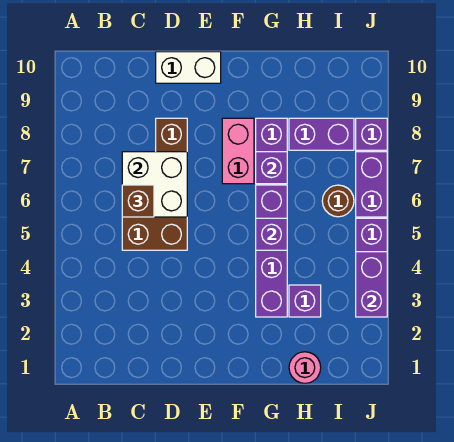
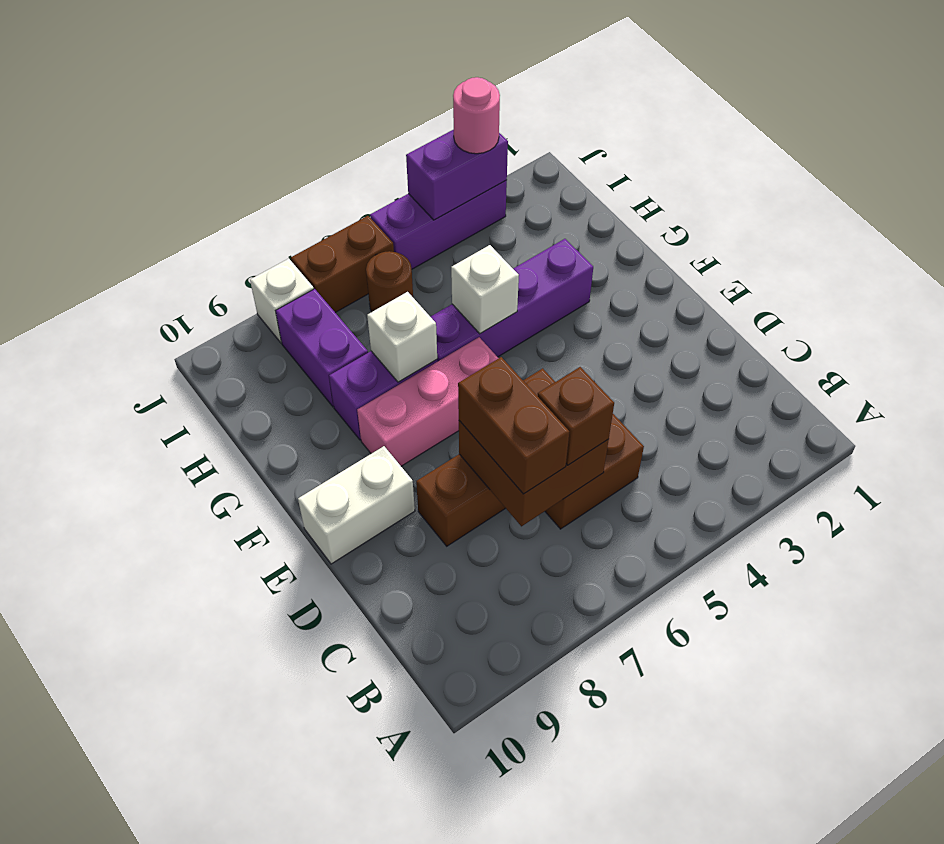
white brick C6:D7 level 2 -> brown brick C6:D7 level 2
none -> brown brick C7:D7 level 3
white brick D10:E10 level 1 -> white brick E9:E10 level 1
pink brick F7:F8 level 1 -> pink brick F6:F8 level 1
purple brick G5 level 2 -> white brick G5 level 2
purple brick G7 level 2 -> white brick G7 level 2
pink round brick H1 level 1 -> pink round brick J3 level 3
purple brick H3 level 1 -> none
purple brick J6:J7 level 1 -> brown brick J6:J7 level 1
purple brick J8 level 1 -> white brick J8 level 1

